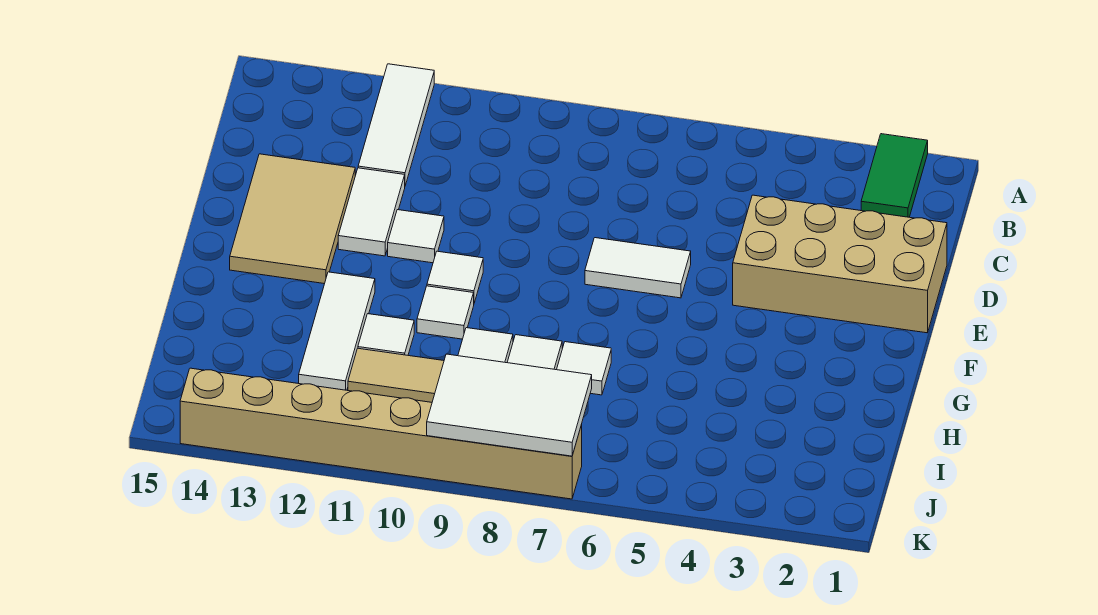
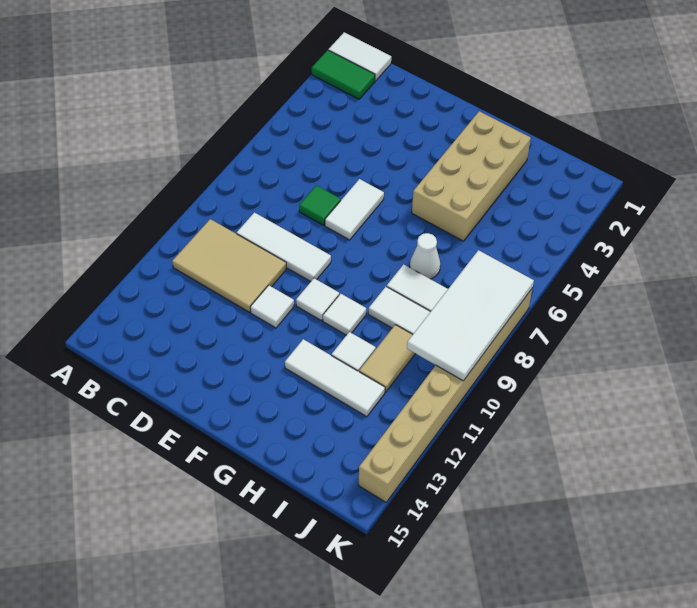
white tile A12:C12 level 1 -> white tile C9:E9 level 1
tan brick D1:E4 level 1 -> tan brick G2:H5 level 1
none -> green tile D7 level 1
white tile D12:E12 level 1 -> white tile A1:B1 level 1
tan tile D13:F14 level 1 -> tan tile B10:D11 level 1
white tile H7 level 1 -> white cone H7 level 1
white tile J7:K9 level 2 -> white tile J7:K10 level 2

